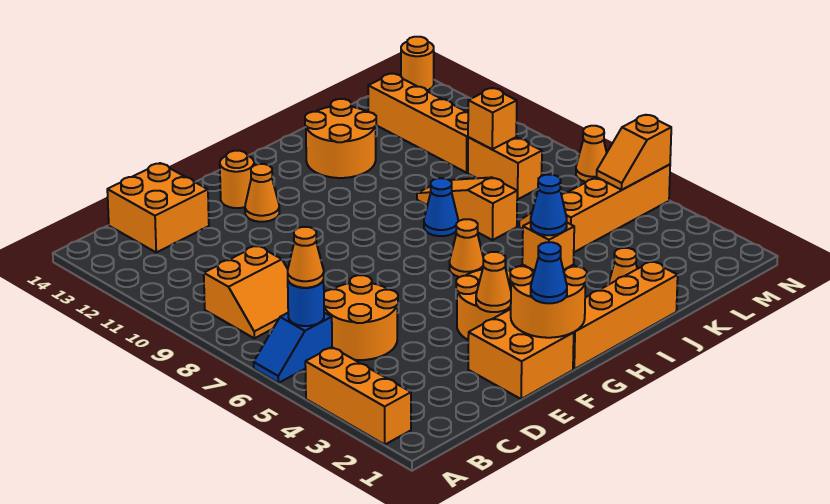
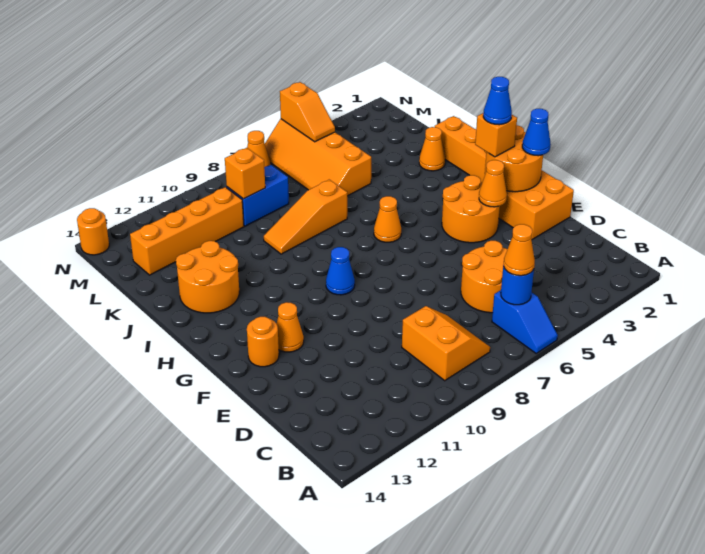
orange brick A2:A4 level 1 -> none
orange brick C13:D14 level 1 -> none
blue cone I8 level 1 -> blue cone G9 level 1
orange brick L8:L9 level 1 -> blue brick L8:L9 level 1

